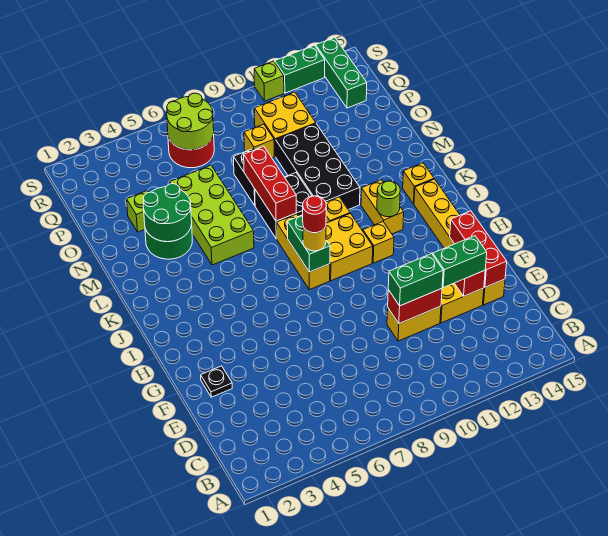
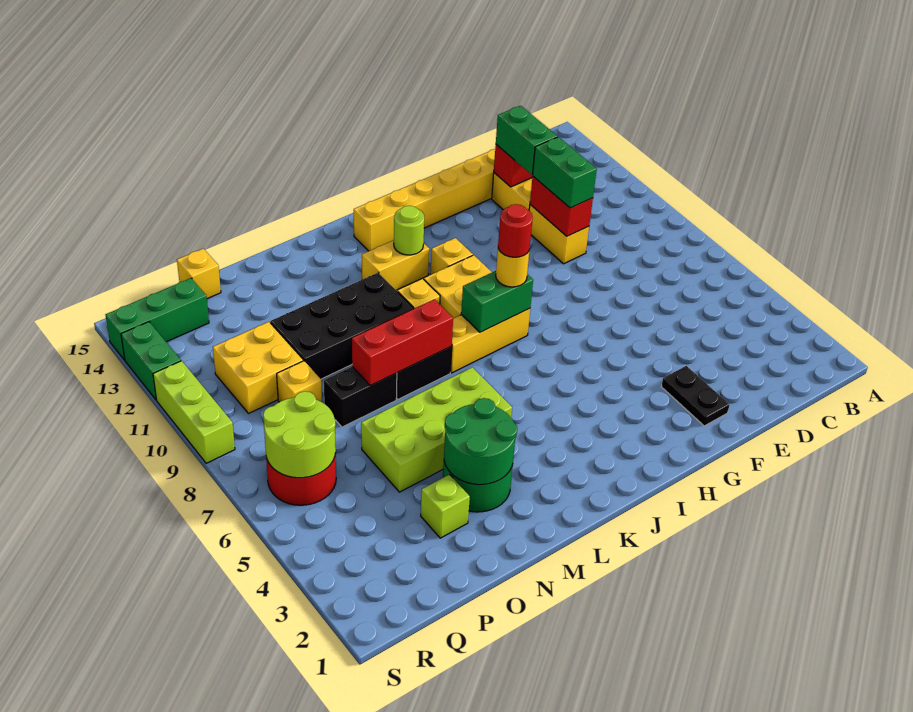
red brick E14:G14 level 2 -> none
black plate F2 level 1 -> black plate F2:F3 level 1
yellow brick K14 level 1 -> yellow brick P15 level 1
lime brick S11 level 1 -> lime brick S9:S11 level 1

